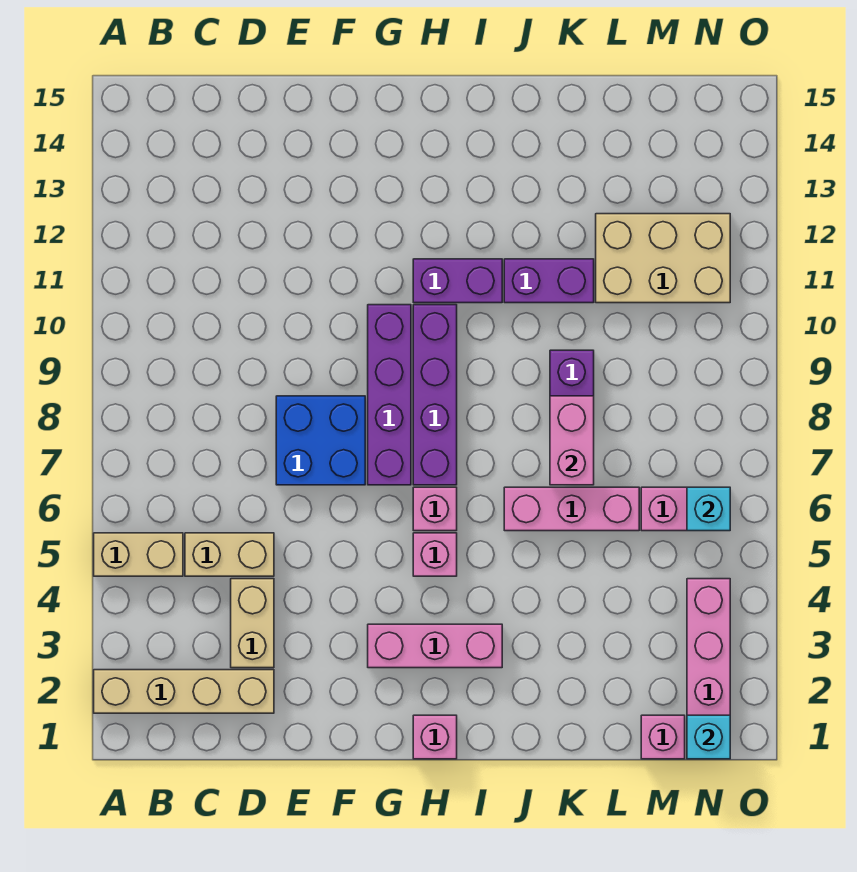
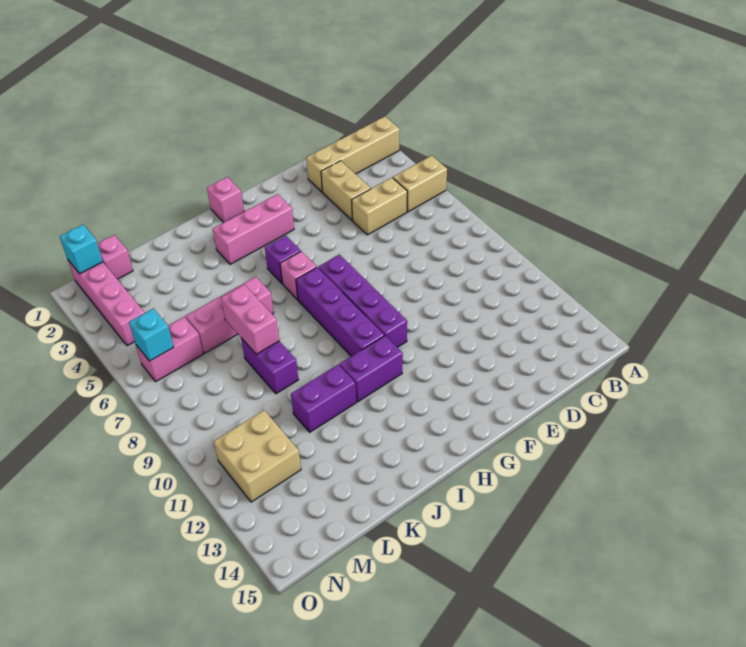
blue brick E7:F8 level 1 -> none
pink brick H5 level 1 -> purple brick H5 level 1
tan brick L11:N12 level 1 -> tan brick M11:N12 level 1

